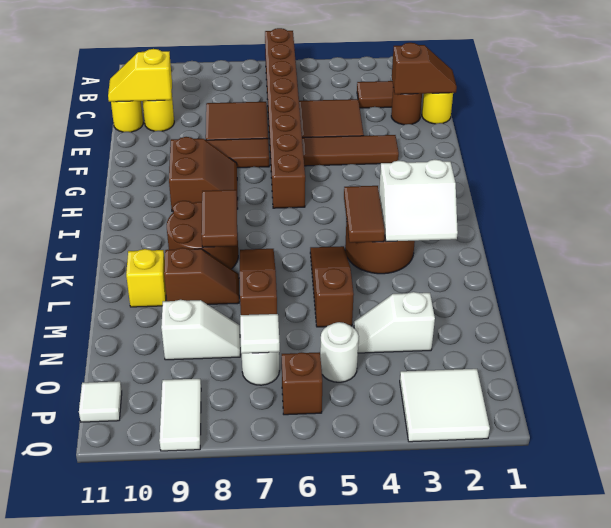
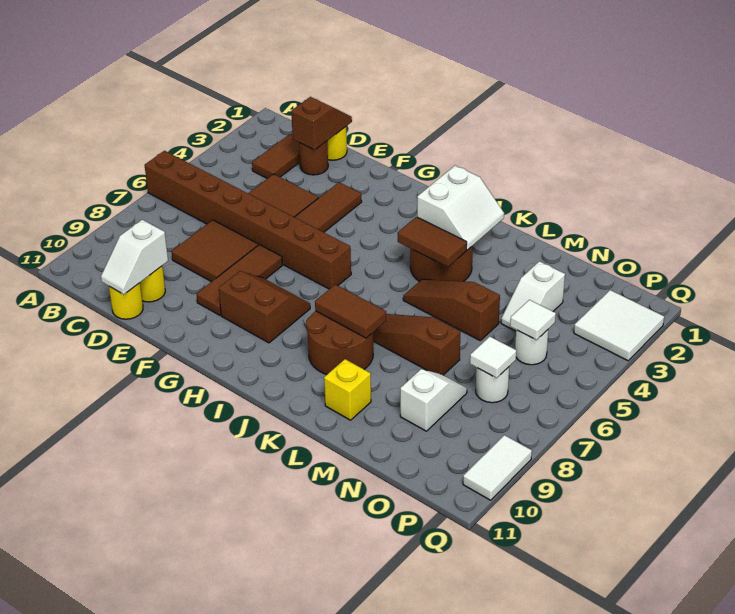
yellow slope D10:D11 level 2 top 10 -> white slope D10:D11 level 2 top 10
brown slope L8:L9 level 1 top 9 -> none
brown brick P6 level 1 -> none
white tile P9:Q9 level 1 -> white tile Q9:Q10 level 1
white tile P11 level 1 -> white tile O5 level 2

